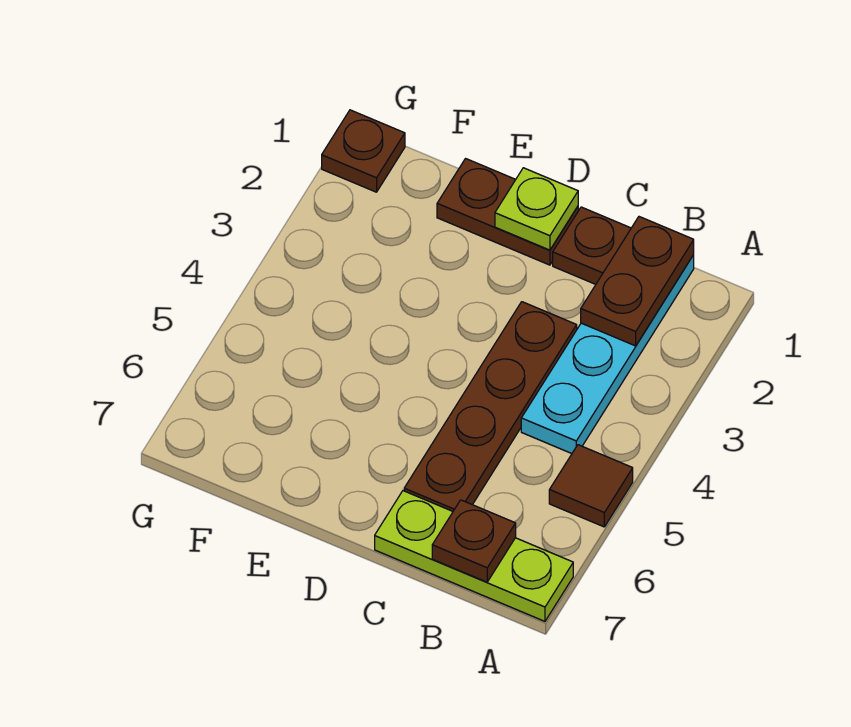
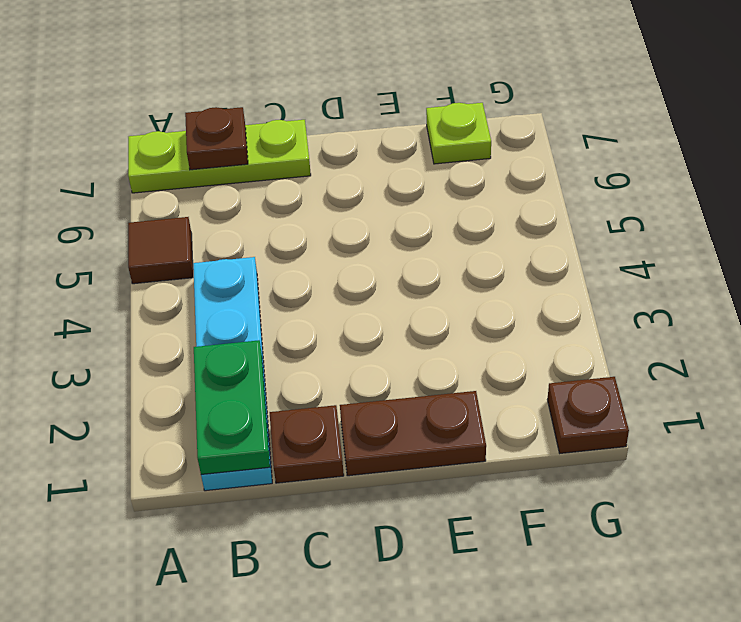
brown plate B1:B2 level 2 -> green plate B1:B2 level 2
brown plate C3:C6 level 1 -> none
lime plate D1 level 2 -> lime plate F7 level 1

